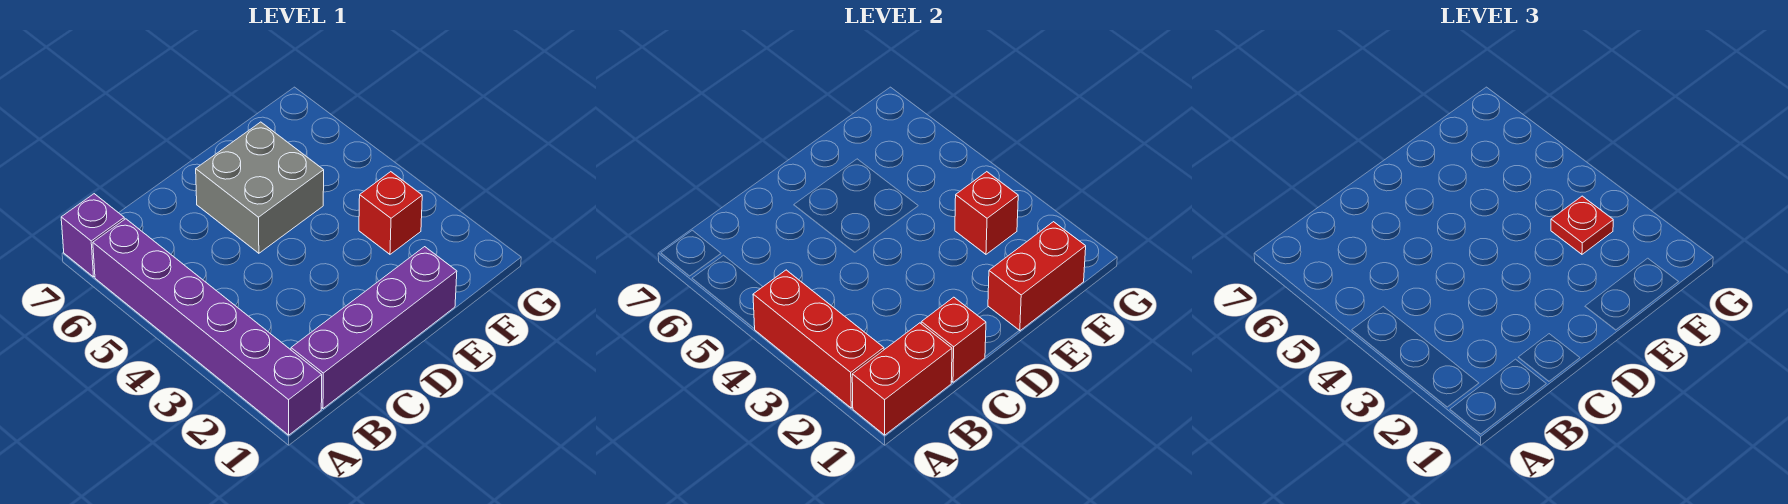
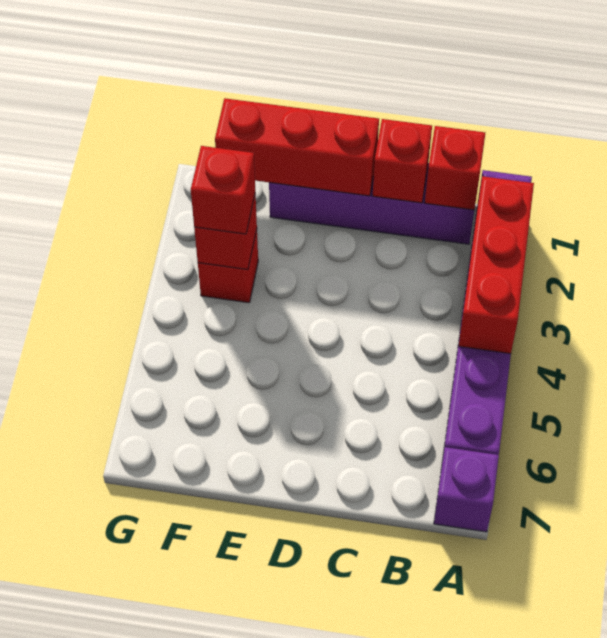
red brick A1:B1 level 2 -> red brick B1 level 2
grey brick D5:E6 level 1 -> none
red brick E1:F1 level 2 -> red brick D1:F1 level 2
red plate F3 level 3 -> red brick F3 level 3

